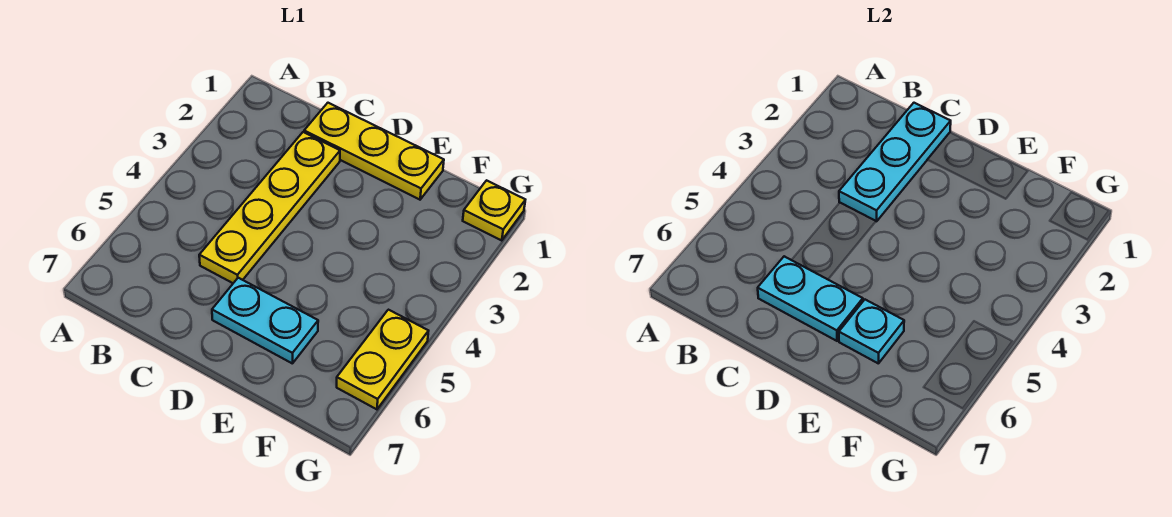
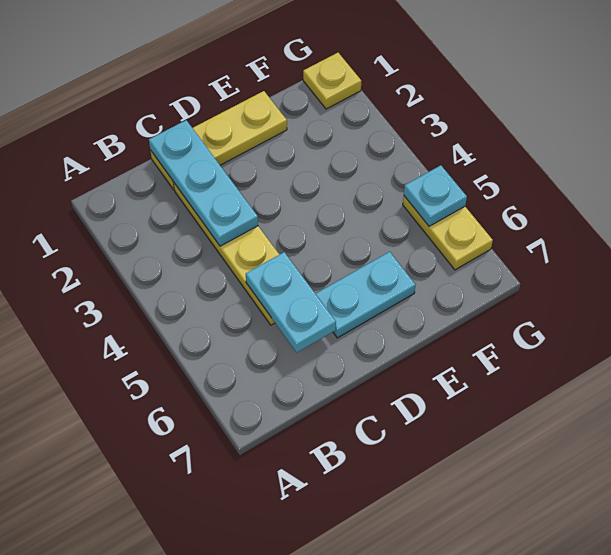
cyan plate C6:D6 level 2 -> cyan plate C5:C6 level 2
cyan plate E6 level 2 -> cyan plate G5 level 2

